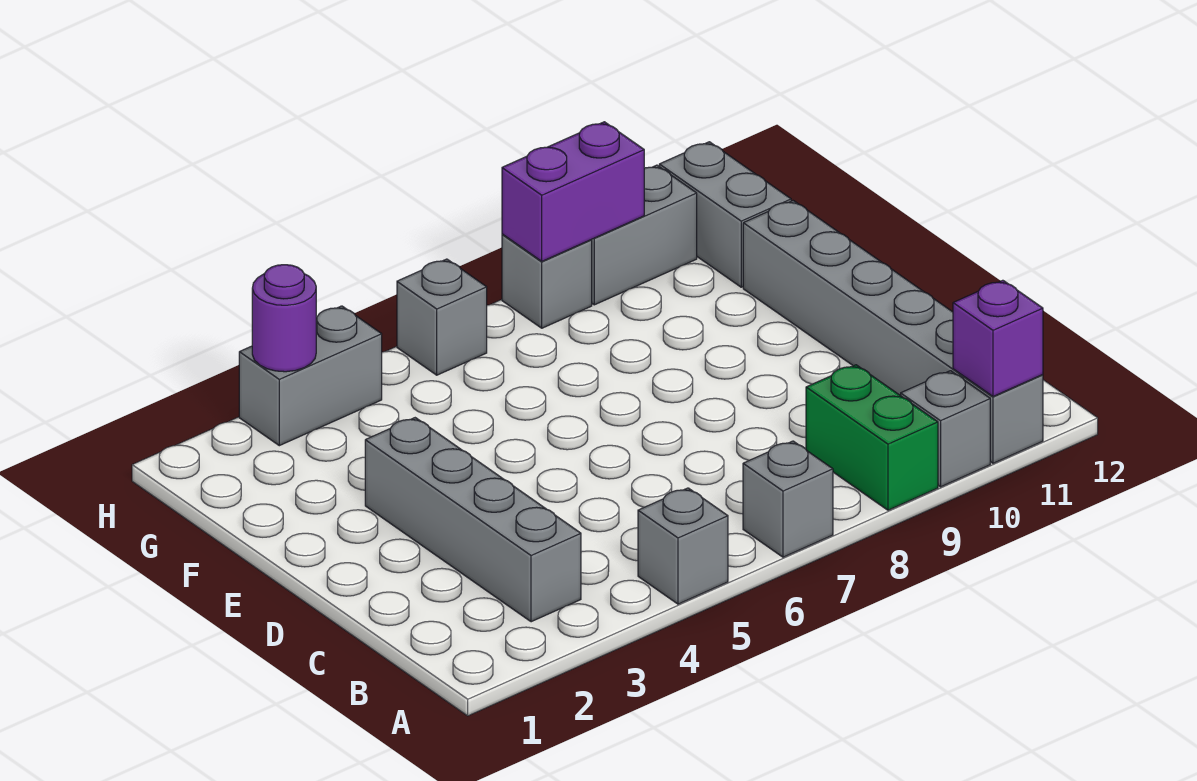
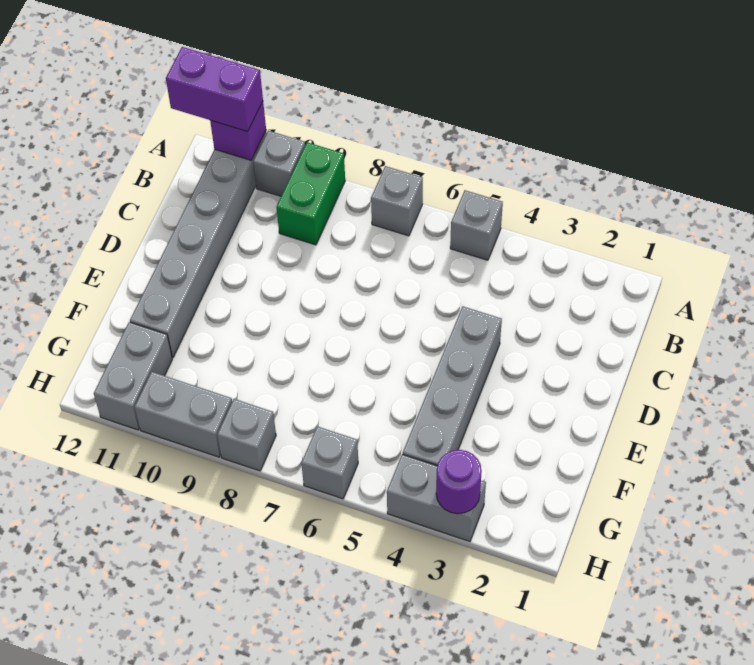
grey brick B3:E3 level 1 -> grey brick D4:G4 level 1
purple brick H8:H9 level 2 -> purple brick A11:A12 level 3

